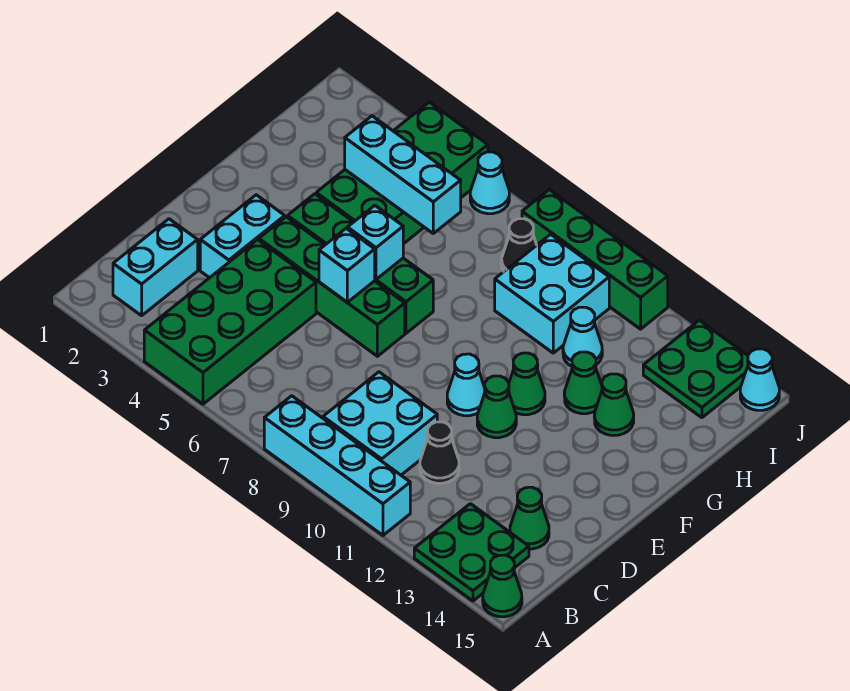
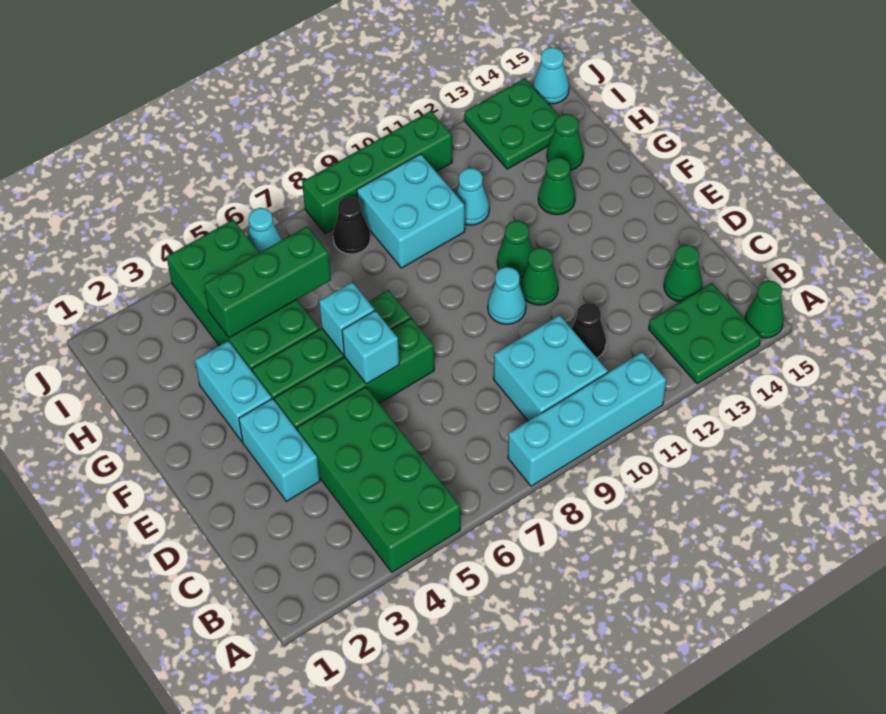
cyan brick B2:C2 level 1 -> cyan brick F3:G3 level 1
green cone G12 level 1 -> green cone H14 level 1
cyan brick H4:H6 level 2 -> green brick H4:H6 level 2

